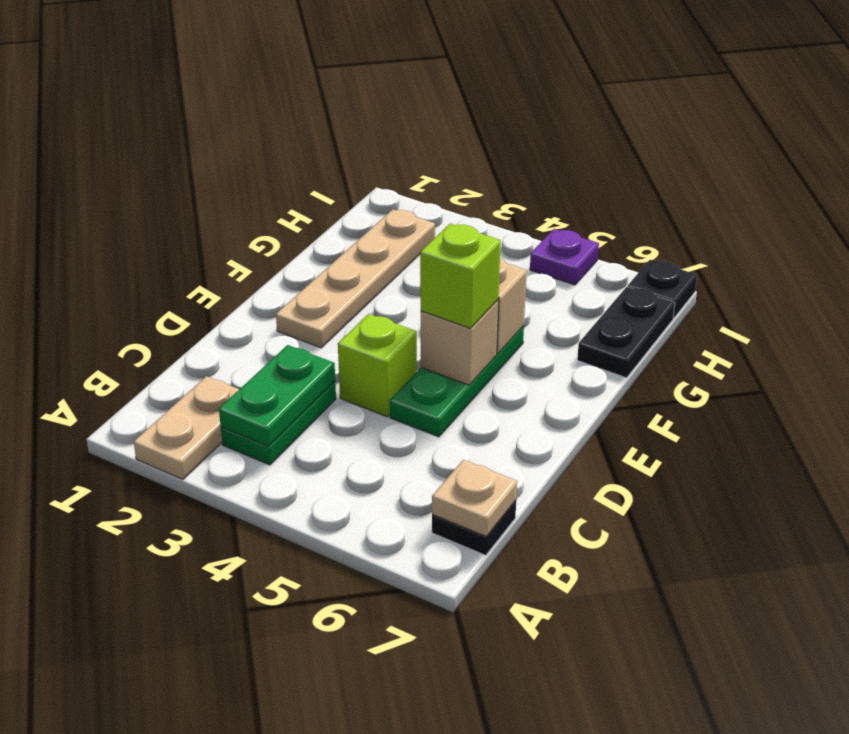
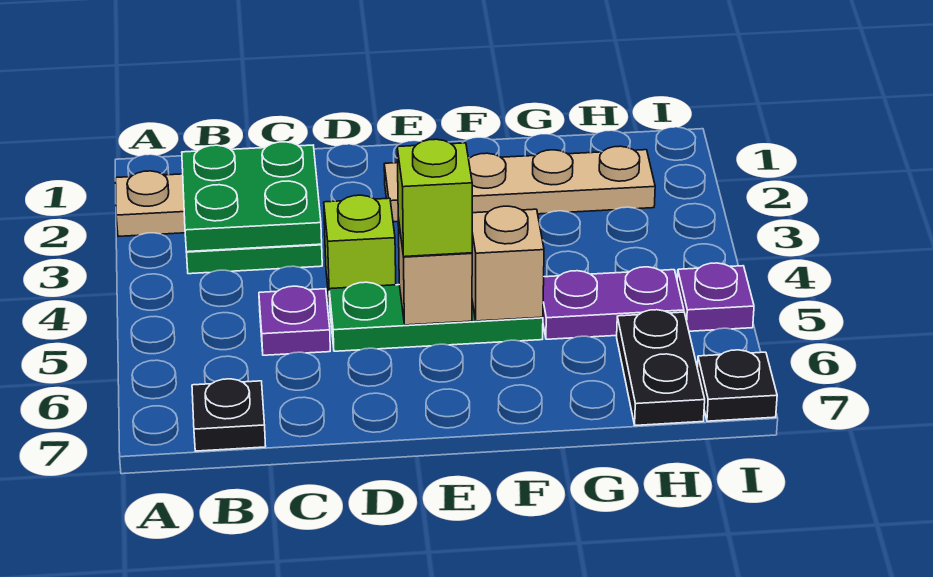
green plate B3:C3 level 2 -> green plate B2:C3 level 2
tan plate B7 level 2 -> none
none -> purple plate C5 level 1
none -> purple plate G5:H5 level 1
black plate G7:H7 level 1 -> black plate H6:H7 level 1

